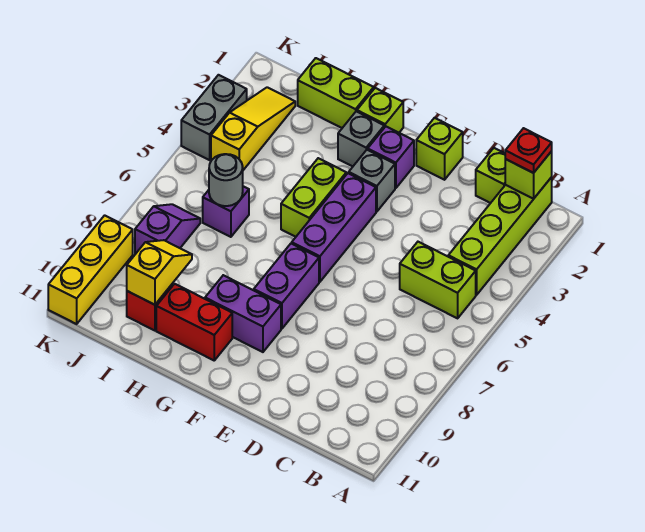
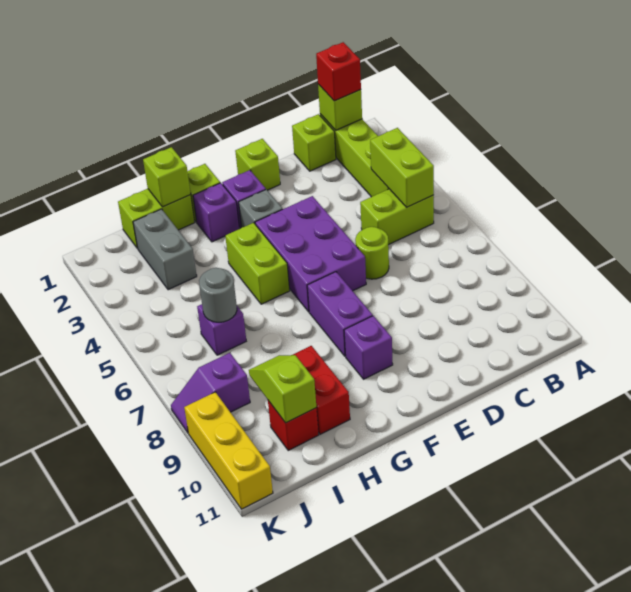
red plate B1 level 3 -> red brick B1 level 3
none -> lime brick B4:B5 level 2
none -> lime round brick D6 level 1
purple brick F4:F6 level 1 -> purple brick E4:F6 level 1
purple brick F9:G9 level 1 -> purple brick F9 level 1
grey brick G2 level 1 -> purple brick G2 level 1
red brick G10:H10 level 1 -> red brick H9:H10 level 1
none -> lime brick H1 level 2
yellow slope I9:I10 level 2 top 10 -> lime slope I9:I10 level 2 top 10
yellow slope J2:J4 level 1 top 4 -> none
purple slope J7:J8 level 1 top 8 -> purple slope J8:K8 level 1 top J
grey brick K3:K4 level 1 -> grey brick I2:I3 level 1

